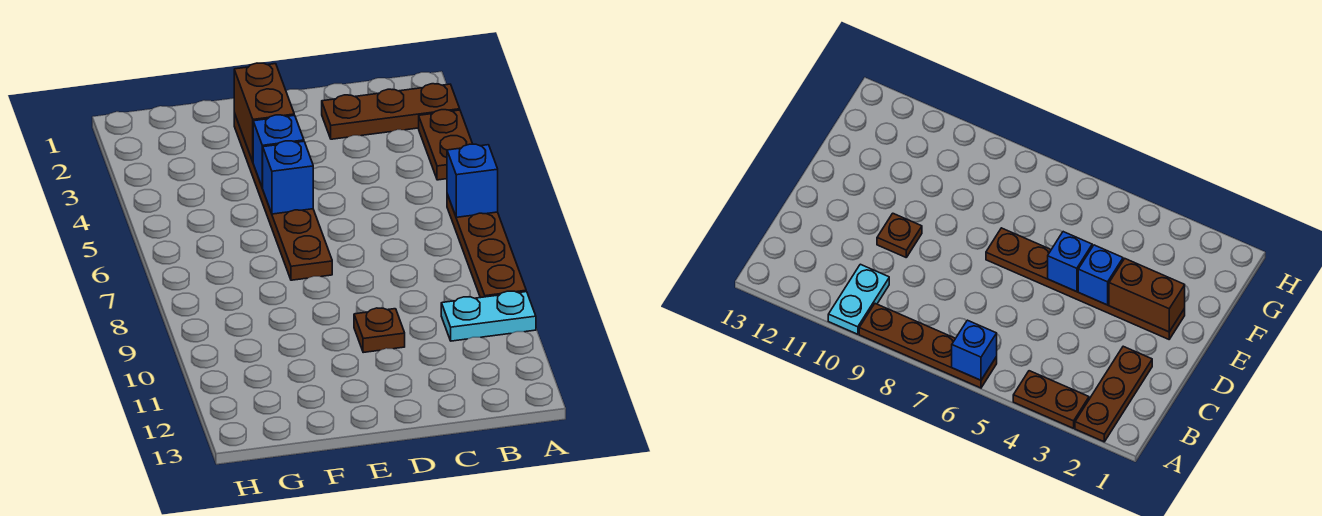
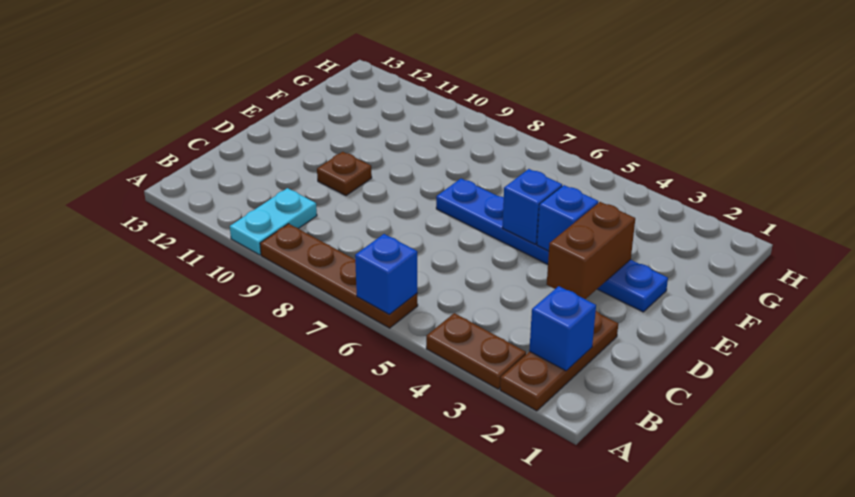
none -> blue brick B2 level 2
brown plate E2:E7 level 1 -> blue plate E2:E7 level 1
brown brick E2:E3 level 2 -> brown brick D3:E3 level 2

